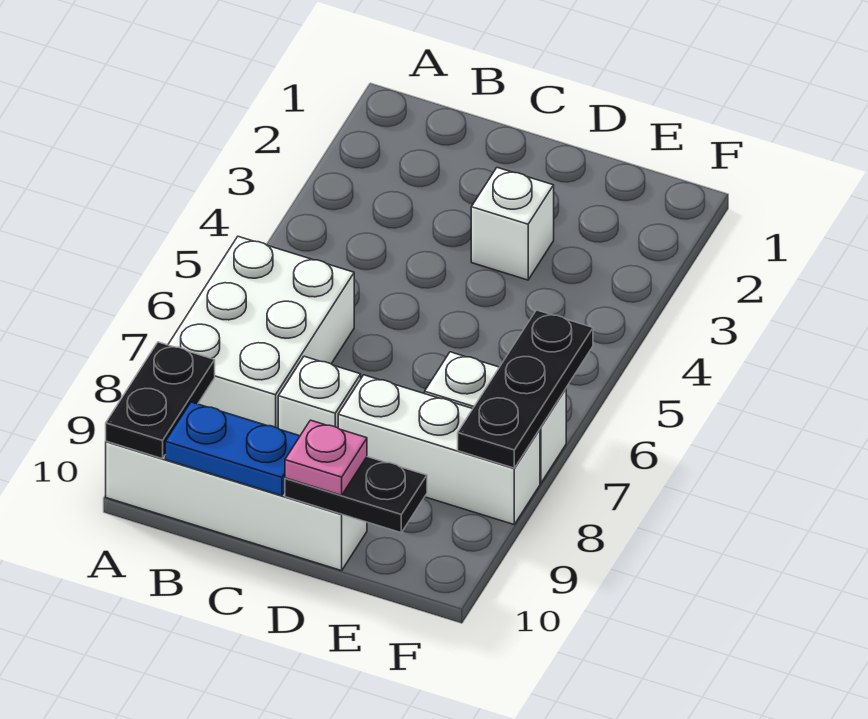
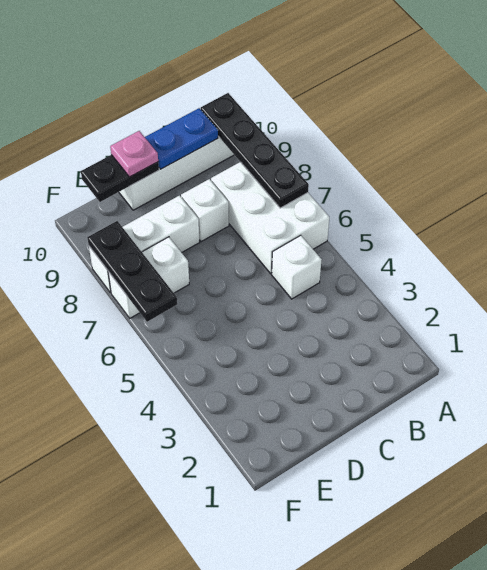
black plate A9:A10 level 2 -> black plate A7:A10 level 2
white brick D3 level 1 -> white brick B5 level 1

